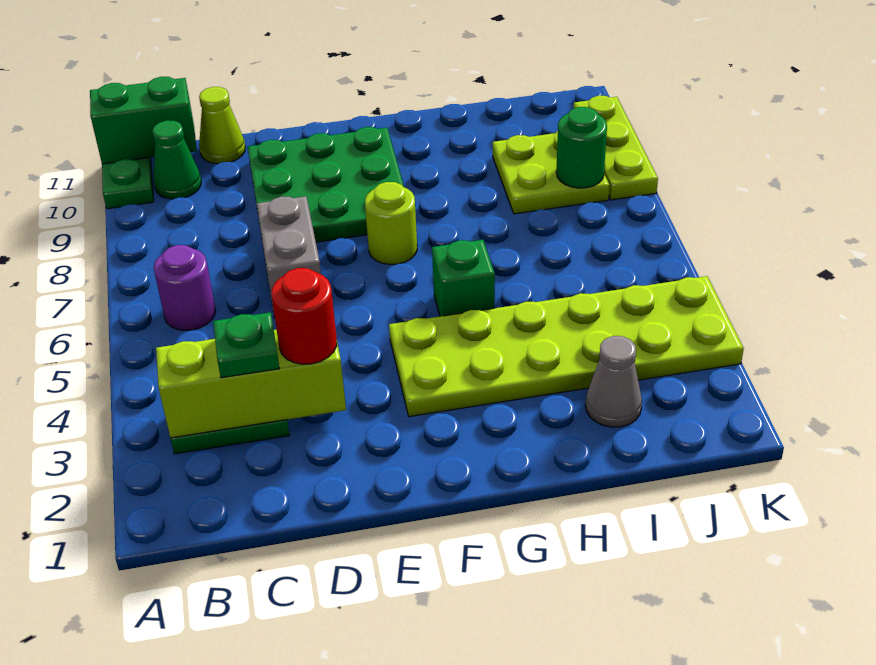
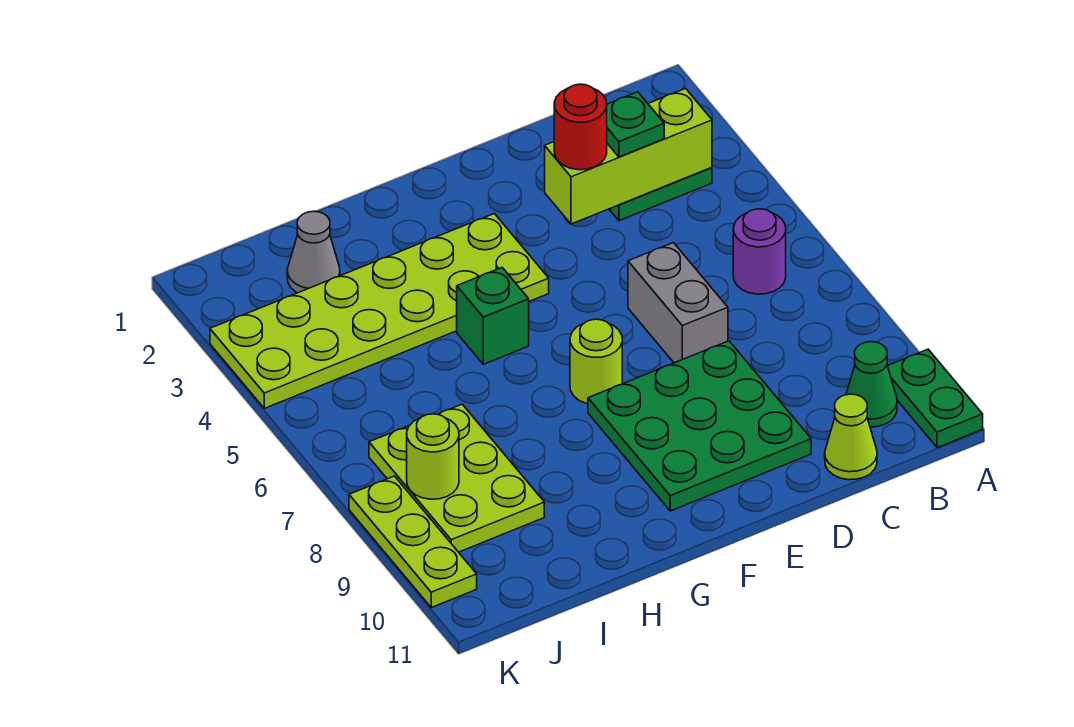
green brick A11:B11 level 2 -> none
lime plate I8:J9 level 1 -> lime plate I7:J9 level 1
green round brick J8 level 2 -> lime round brick J8 level 2

